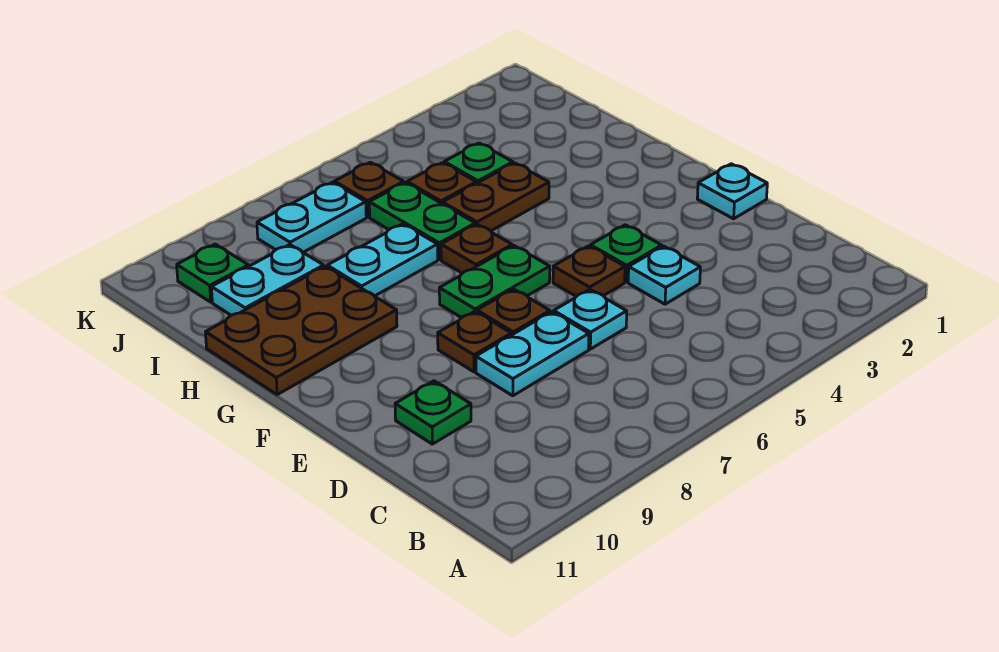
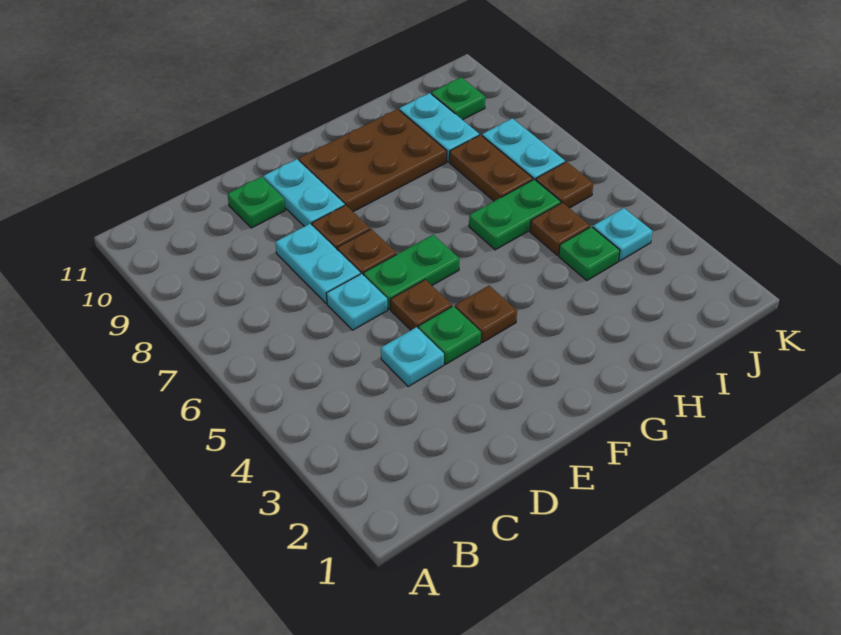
cyan plate E1 level 1 -> cyan plate J4 level 1
green plate F6:F7 level 1 -> green plate E6:F6 level 1
brown plate G6 level 1 -> brown plate F4 level 1
brown plate G9:H11 level 1 -> brown plate F9:H10 level 1
brown plate H4:H5 level 1 -> brown plate I7:I8 level 1
cyan plate H7:H8 level 1 -> cyan plate E9:E10 level 1

